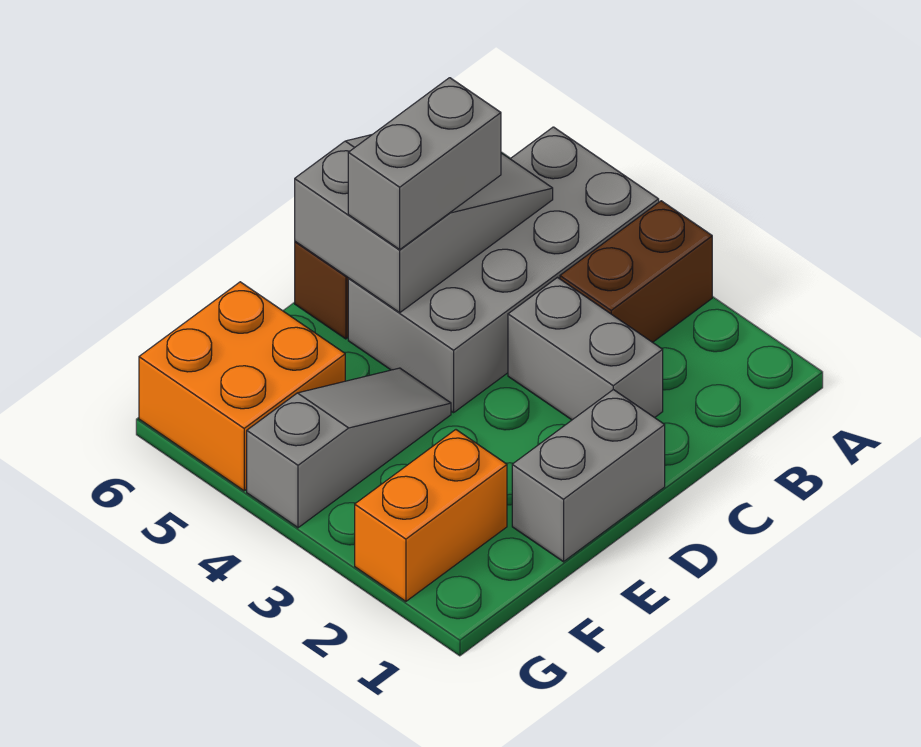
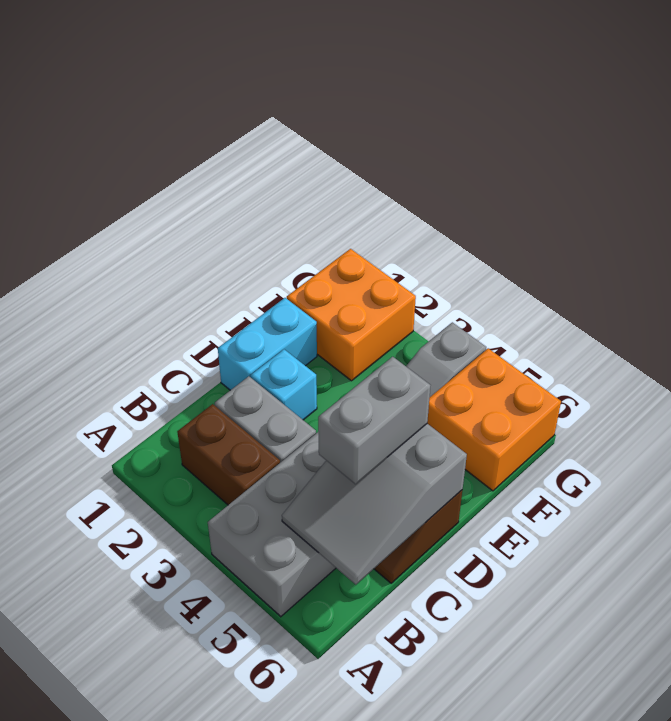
brown brick A3:B3 level 1 -> brown brick B2:B3 level 1
grey brick D1:E1 level 1 -> cyan brick D1:E1 level 1
none -> cyan brick D2 level 1
orange brick F2:G2 level 1 -> orange brick F1:G2 level 1

